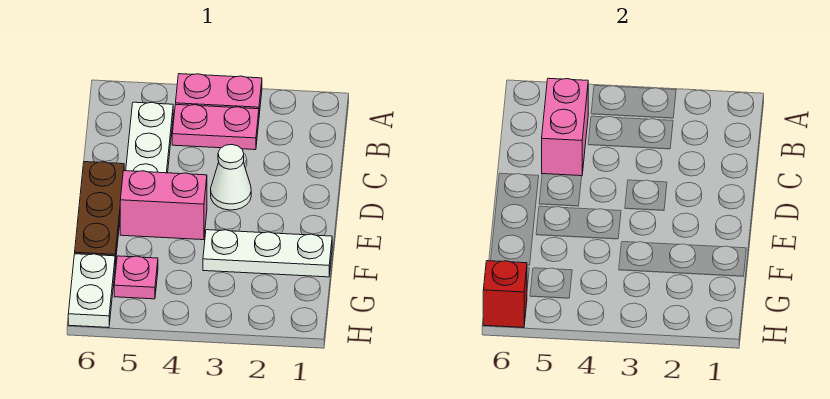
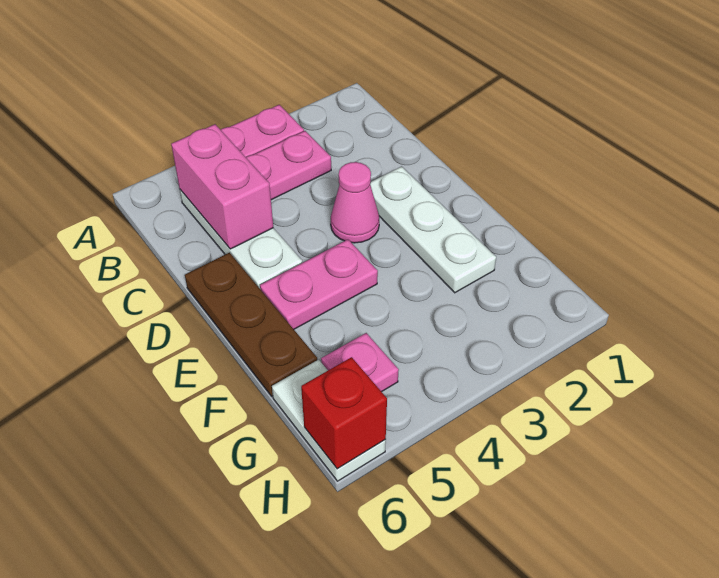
white cone D3 level 1 -> pink cone D3 level 1
pink brick E4:E5 level 1 -> pink plate E4:E5 level 1
white plate F1:F3 level 1 -> white plate D2:F2 level 1

